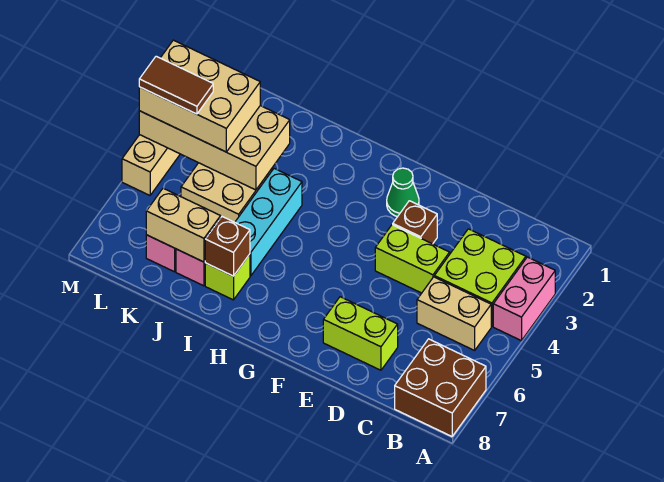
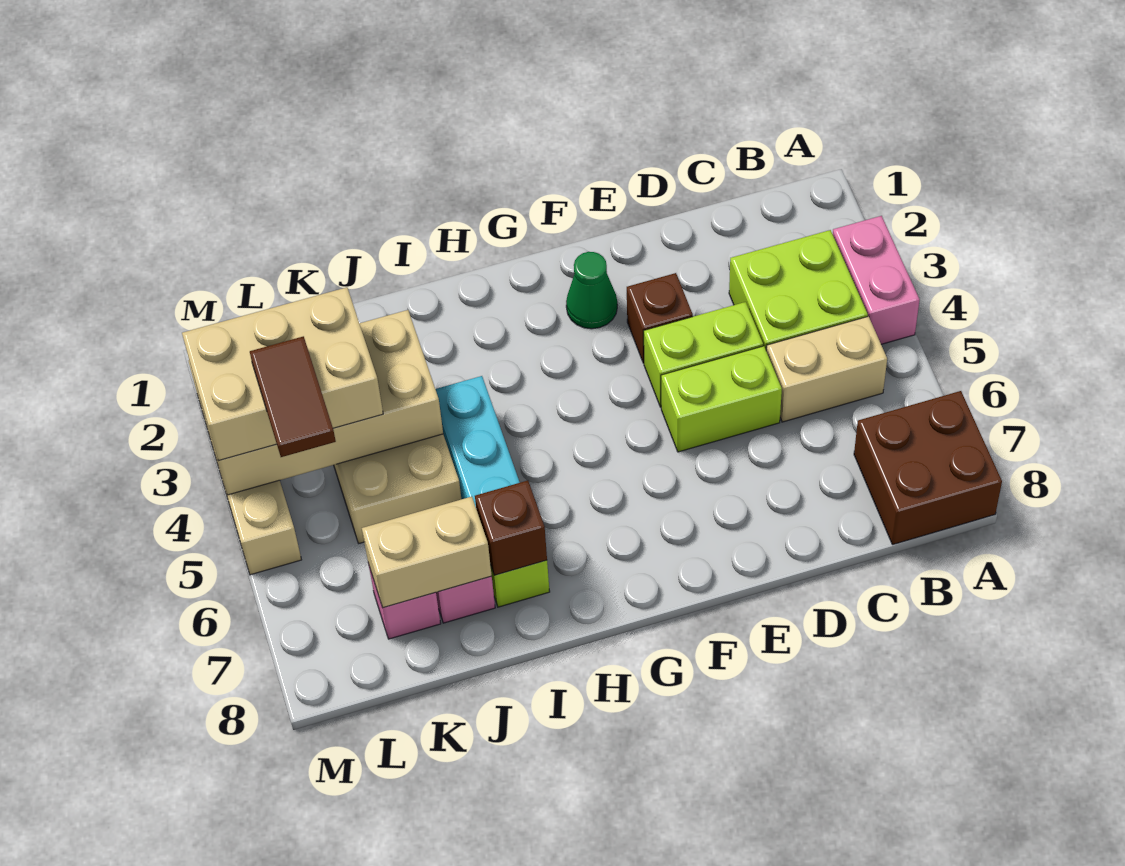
lime brick D7:E7 level 1 -> lime brick D5:E5 level 1
brown tile L4:M4 level 4 -> brown tile L4:L5 level 4

